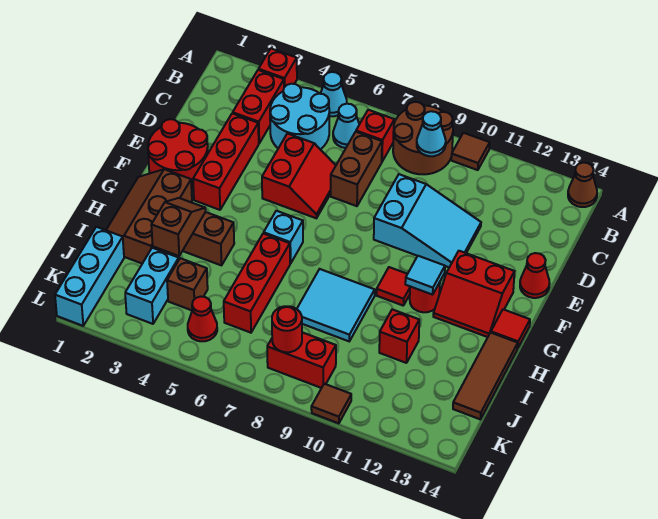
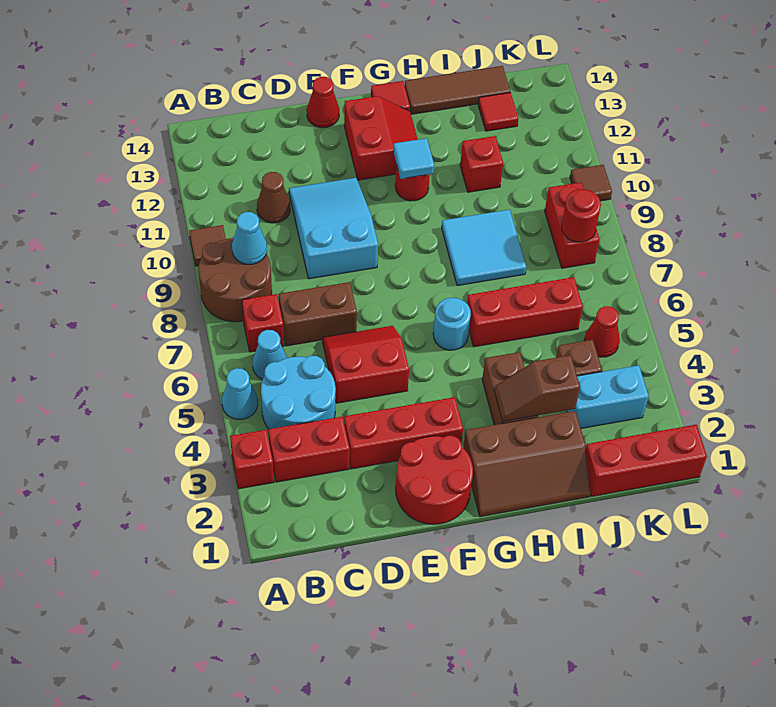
brown cone A14 level 1 -> brown cone C11 level 1
cyan brick G6 level 1 -> cyan round brick G6 level 1
red tile G10 level 1 -> red tile J13 level 1
cyan brick J1:L1 level 1 -> red brick J1:L1 level 1

